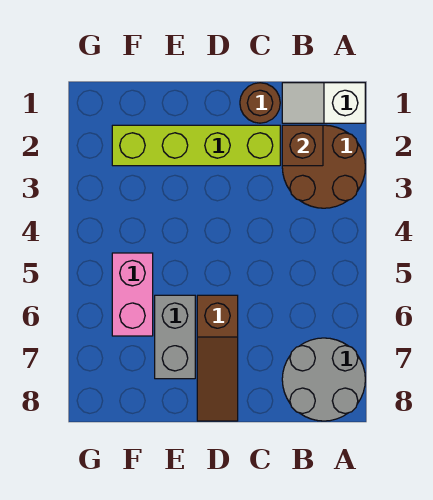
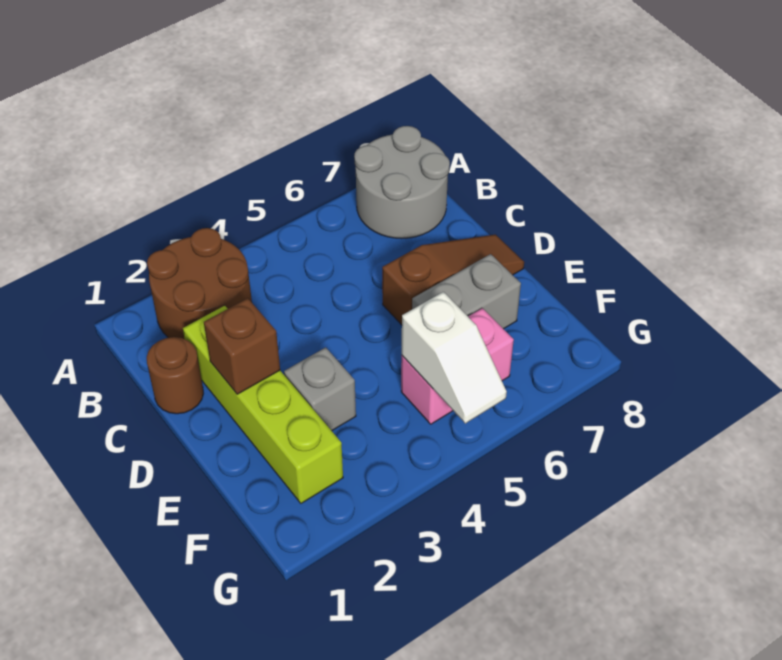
white slope A1:B1 level 1 top A -> white slope F5:G5 level 2 top F
brown brick B2 level 2 -> brown brick D2 level 2
none -> grey brick E3 level 1

